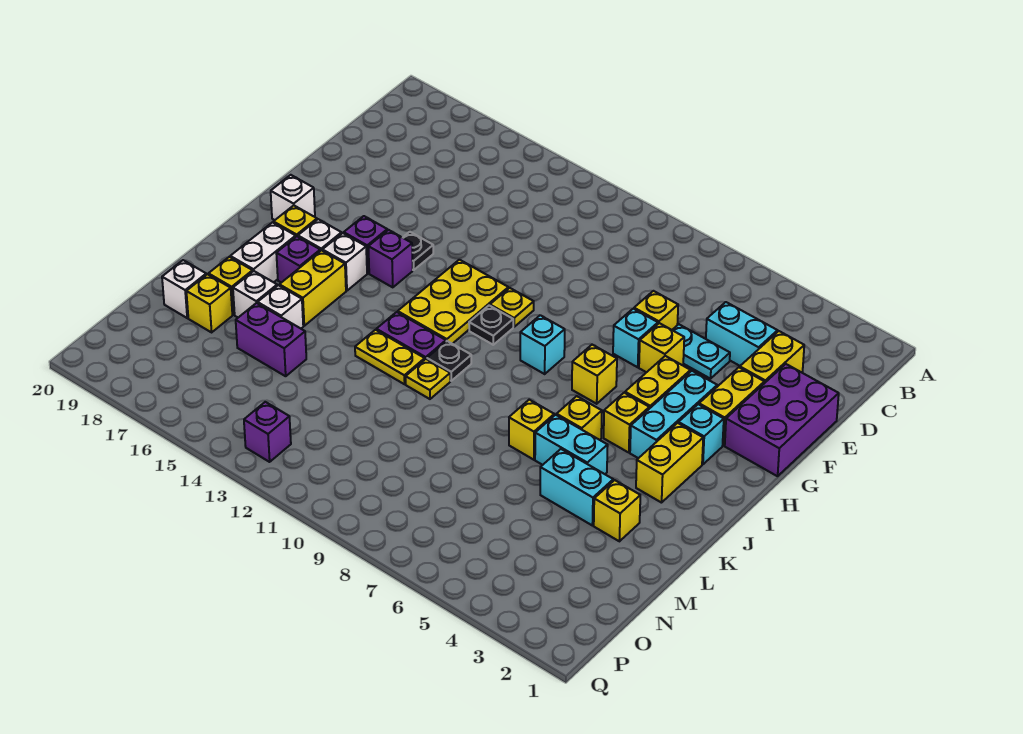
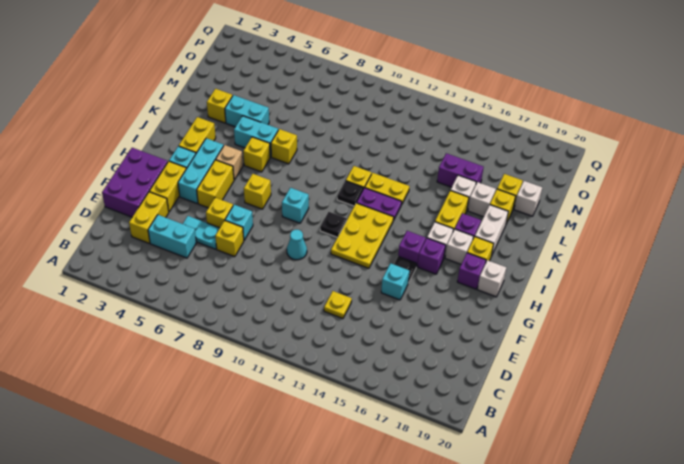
none -> cyan cone F10 level 1
none -> cyan brick F15 level 1
yellow plate G11 level 1 -> yellow plate D13 level 1
yellow brick I5 level 1 -> tan brick I5 level 1
purple brick P13 level 1 -> purple brick H18 level 1

